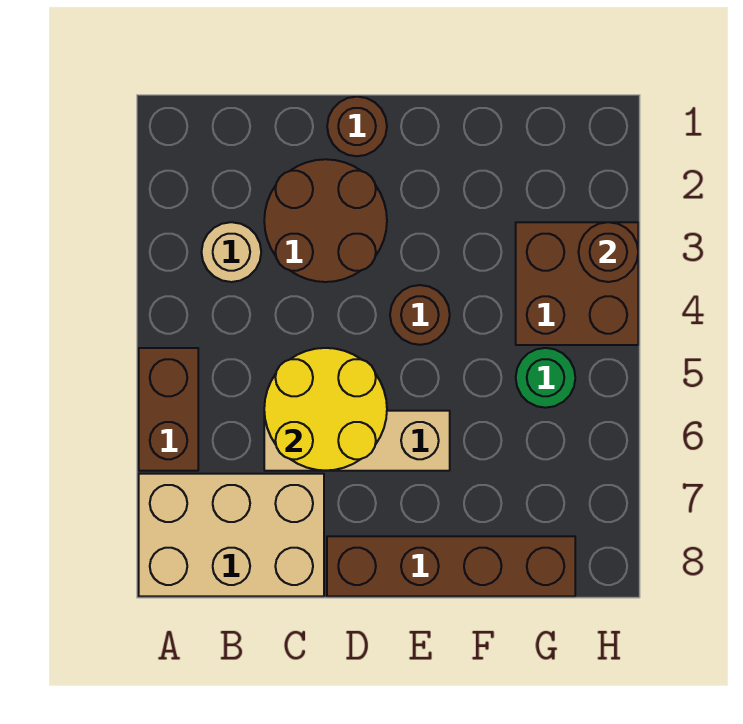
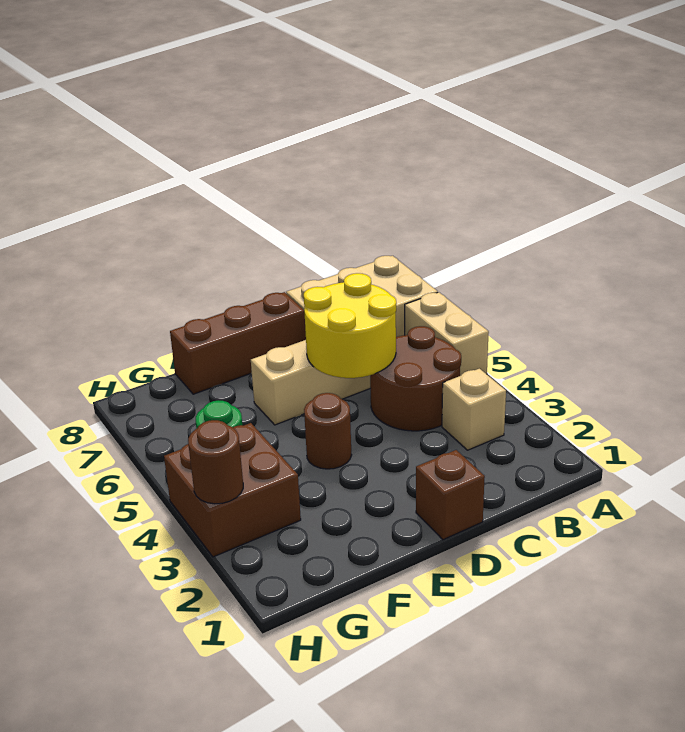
brown brick A5:A6 level 1 -> tan brick A5:A6 level 1
tan round brick B3 level 1 -> tan brick B3 level 1
brown round brick C2:D3 level 1 -> brown round brick B4:C5 level 1
brown round brick D1 level 1 -> brown brick D1 level 1
brown brick D8:G8 level 1 -> brown brick D8:F8 level 1

